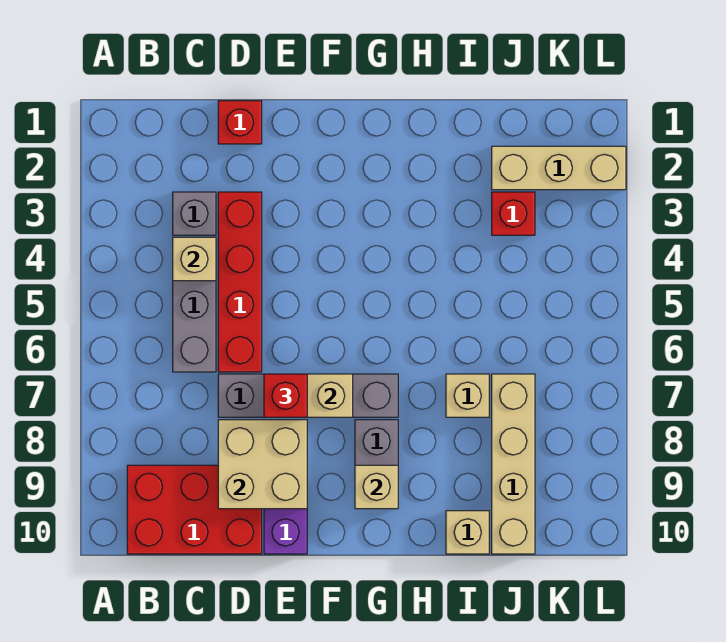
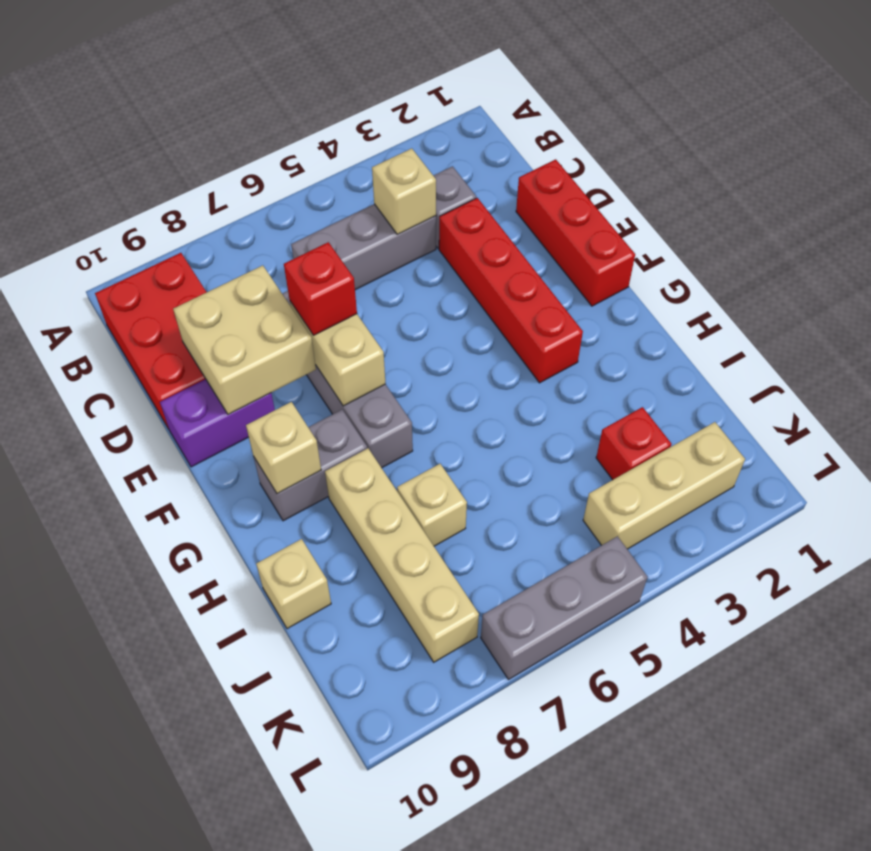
red brick D1 level 1 -> red brick D1:F1 level 1
red brick D3:D6 level 1 -> red brick D3:G3 level 1
tan brick J2:L2 level 1 -> tan brick K2:K4 level 1
tan brick J7:J10 level 1 -> tan brick H8:K8 level 1
none -> grey brick L5:L7 level 1

